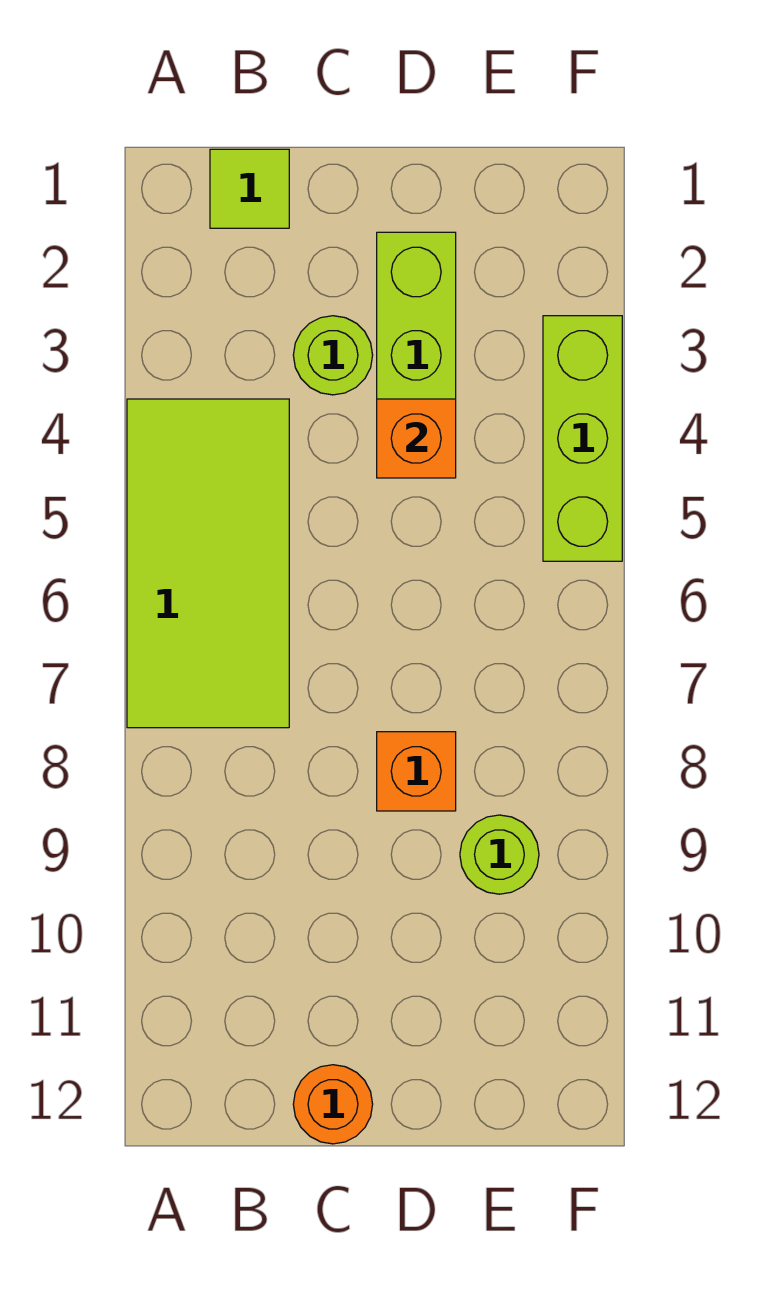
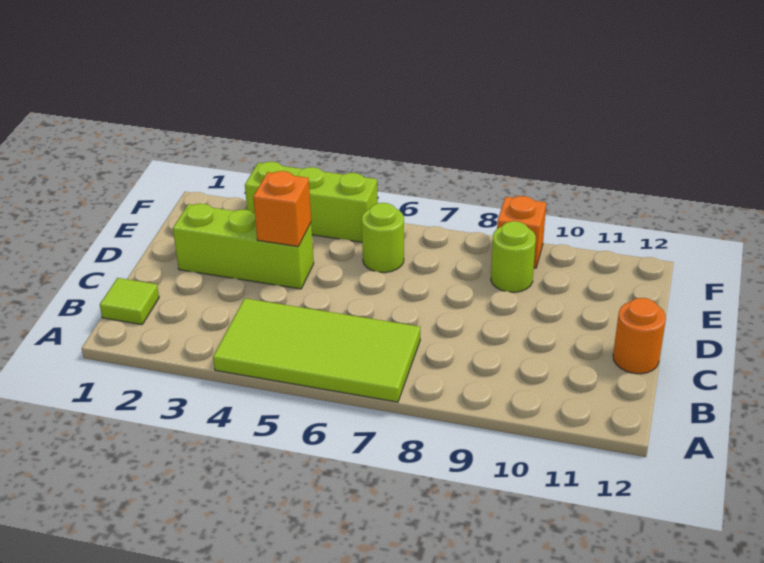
lime round brick C3 level 1 -> lime round brick E6 level 1
orange brick D8 level 1 -> orange brick F9 level 1

